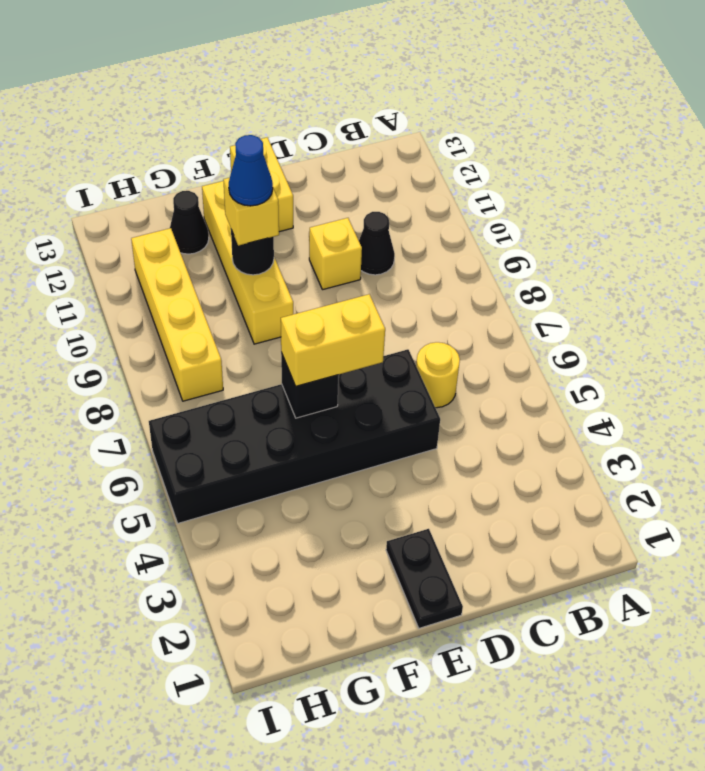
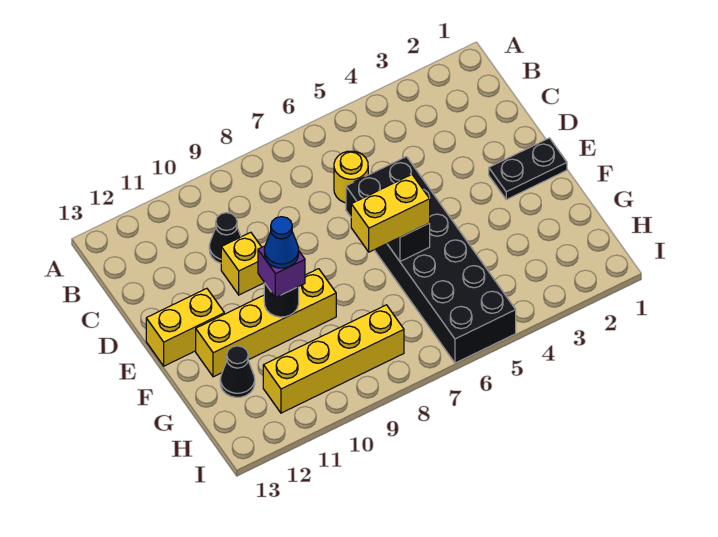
yellow brick E6:F6 level 3 -> yellow brick F6:F7 level 3
yellow brick F10 level 3 -> purple brick F10 level 3

